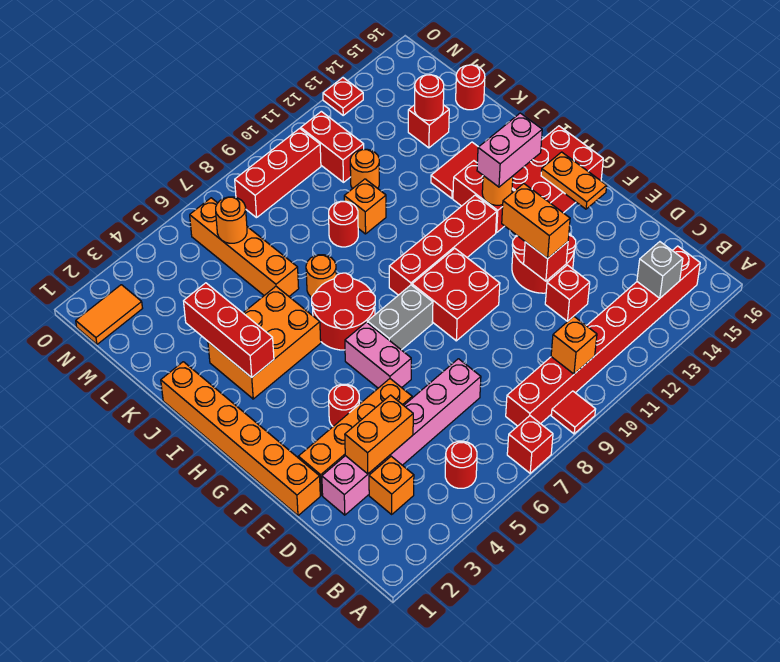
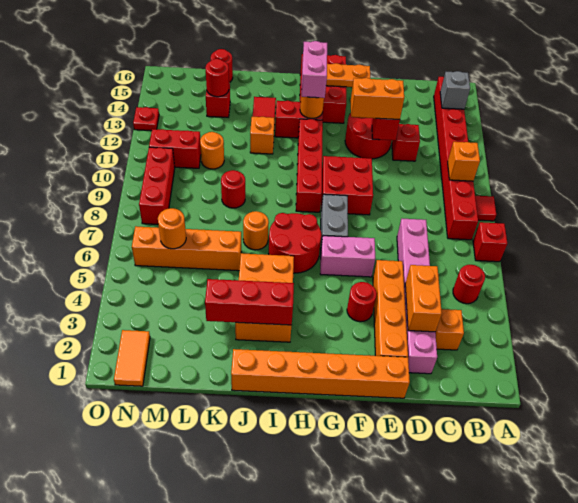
orange brick K10 level 1 -> orange brick J12 level 1

